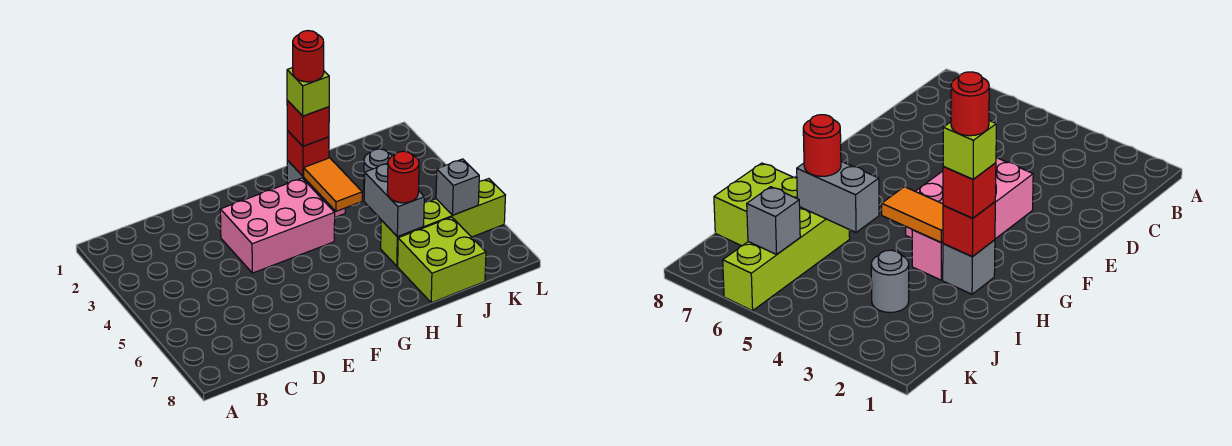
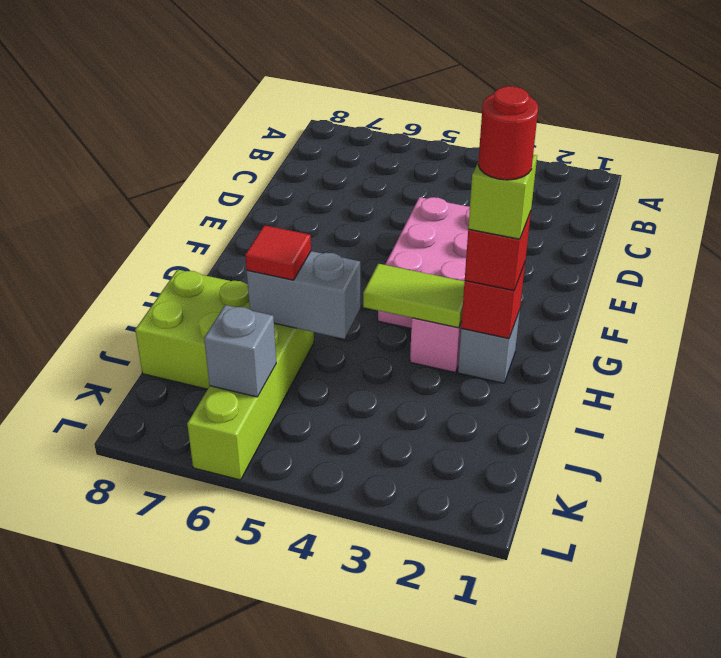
orange tile H3:H4 level 2 -> lime tile H3:H4 level 2
red round brick I6 level 3 -> red tile I6 level 3
grey round brick J3 level 1 -> none

